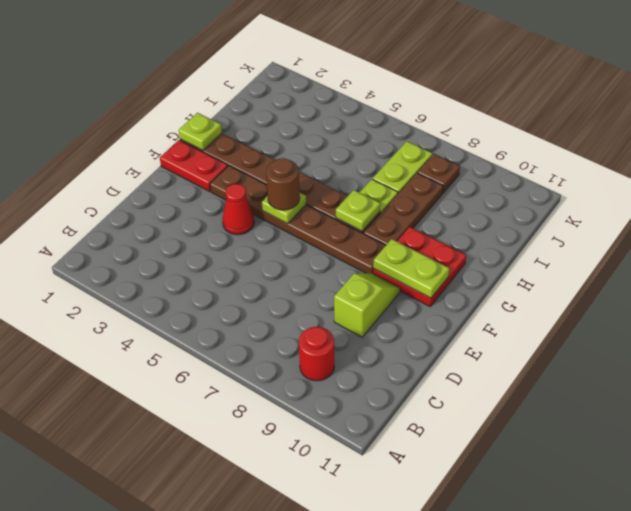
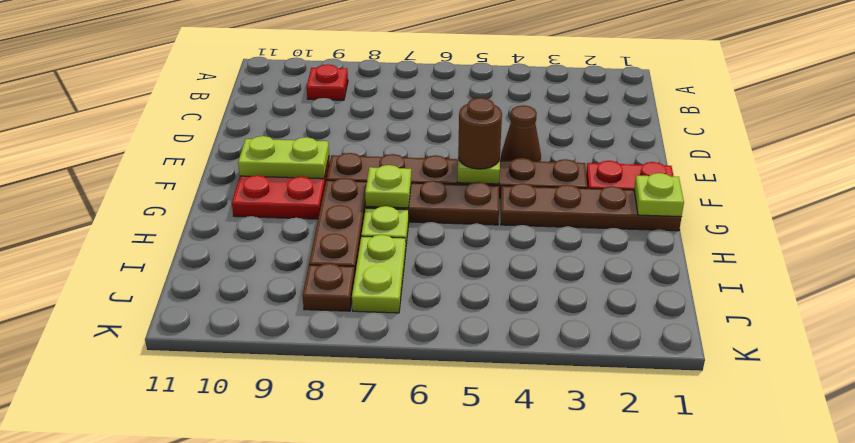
red round brick B9 level 1 -> red plate B9 level 1
lime slope D9:E9 level 1 top D -> none
red cone E4 level 1 -> brown cone E4 level 1

